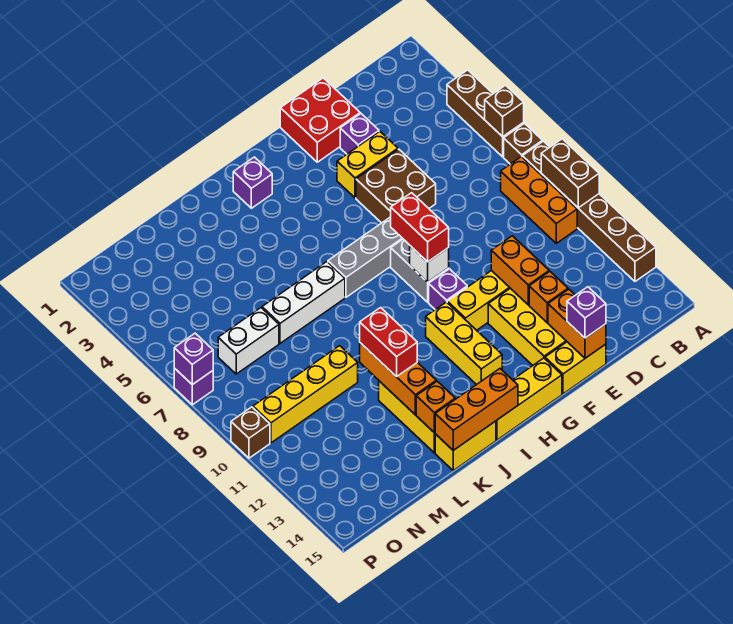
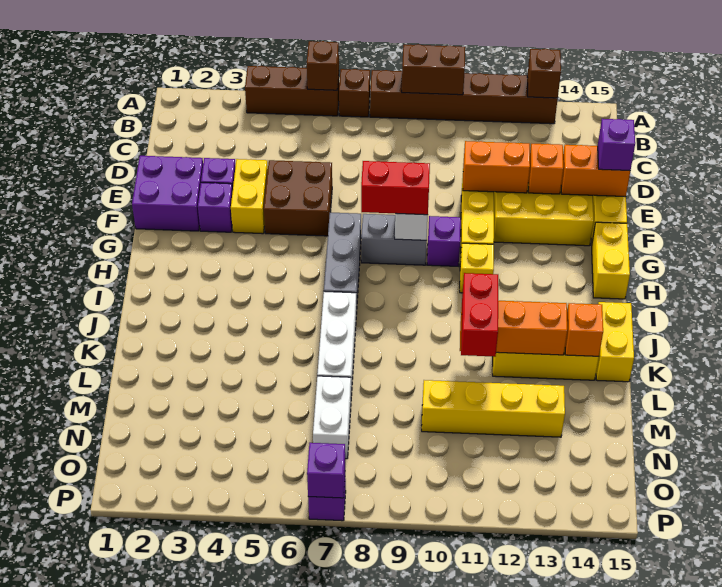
orange brick B8:B10 level 1 -> none
red brick E1:F2 level 1 -> purple brick E1:F2 level 1
yellow brick G15:I15 level 1 -> yellow brick G15:H15 level 1
yellow brick H11:H13 level 1 -> yellow brick H11 level 1
purple brick I2 level 1 -> purple brick F3 level 1
orange brick I15:K15 level 2 -> none
red brick K11:K12 level 3 -> red brick K11:L11 level 3
yellow brick L10:O10 level 1 -> yellow brick M10:M13 level 1
brown brick P10 level 1 -> brown brick A13 level 2

